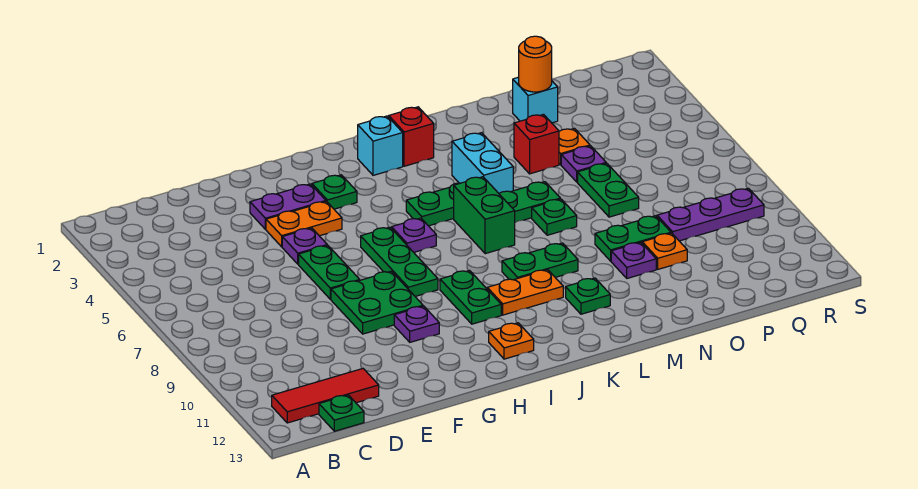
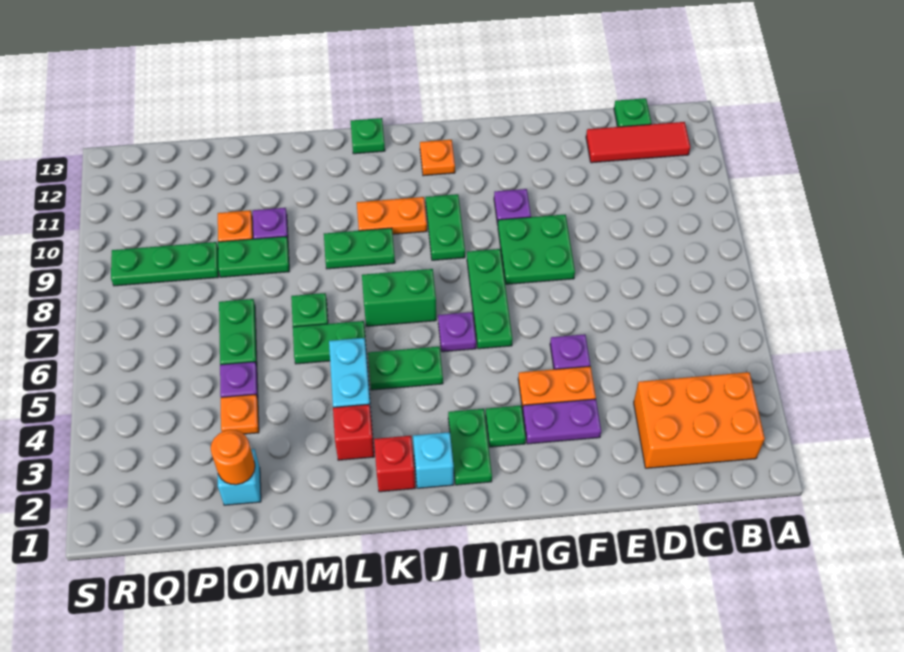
none -> orange brick B2:D3 level 1
green plate F6:F7 level 1 -> green plate I2:I3 level 1
green brick K6:K7 level 1 -> green brick J7:K7 level 1
green plate L11 level 1 -> green plate K13 level 1
red brick N4 level 1 -> red brick L3 level 1
purple plate P9:R9 level 1 -> green plate P9:R9 level 1

